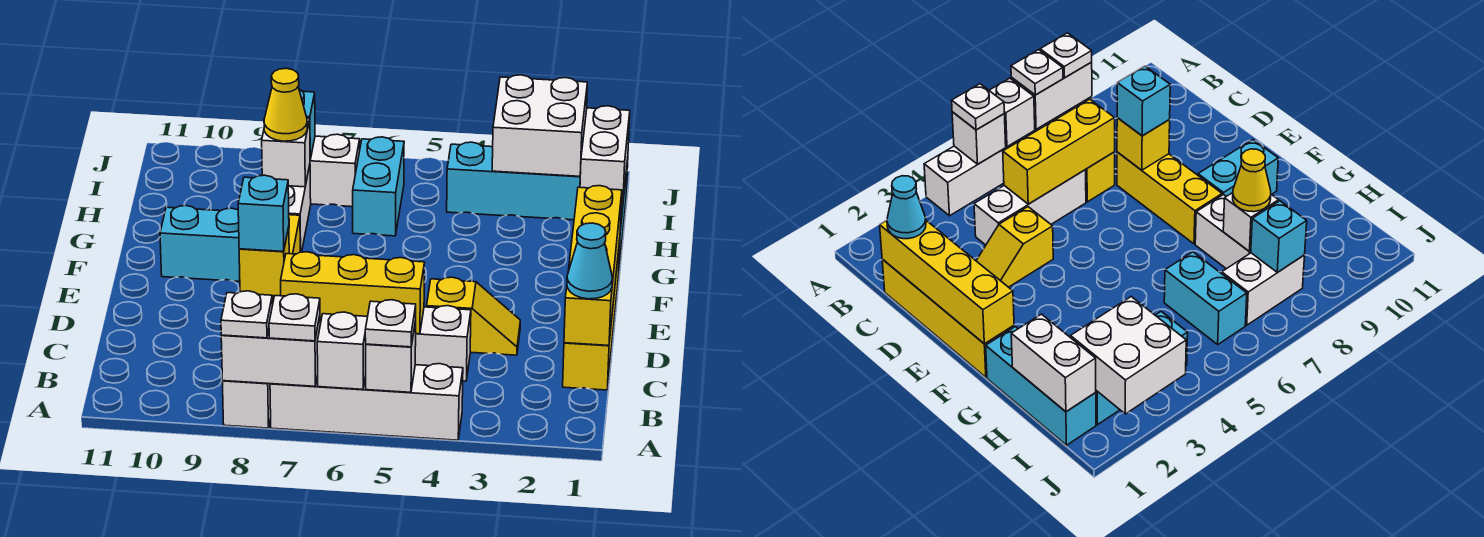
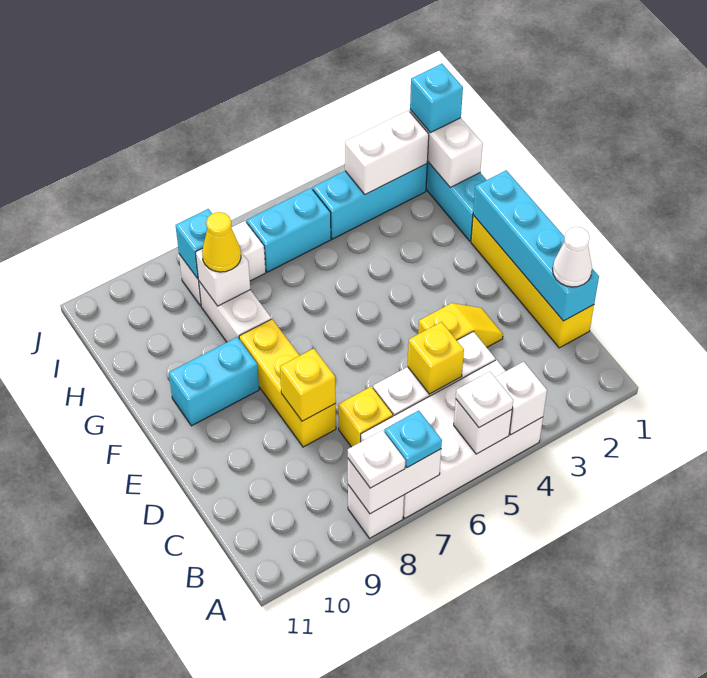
white brick A4:A7 level 1 -> white brick A4:B7 level 1
white brick A6 level 2 -> white brick A4 level 2
white plate A7 level 3 -> cyan plate A7 level 3
yellow brick C1:F1 level 2 -> cyan brick C1:F1 level 2
cyan cone C1 level 3 -> white cone C1 level 3
yellow brick C5:C7 level 2 -> yellow brick C5 level 2
cyan brick D8 level 3 -> cyan brick I1 level 3
cyan brick H6:I6 level 1 -> cyan brick I5:I6 level 1
white brick I2:J3 level 2 -> white brick I2:I3 level 2

